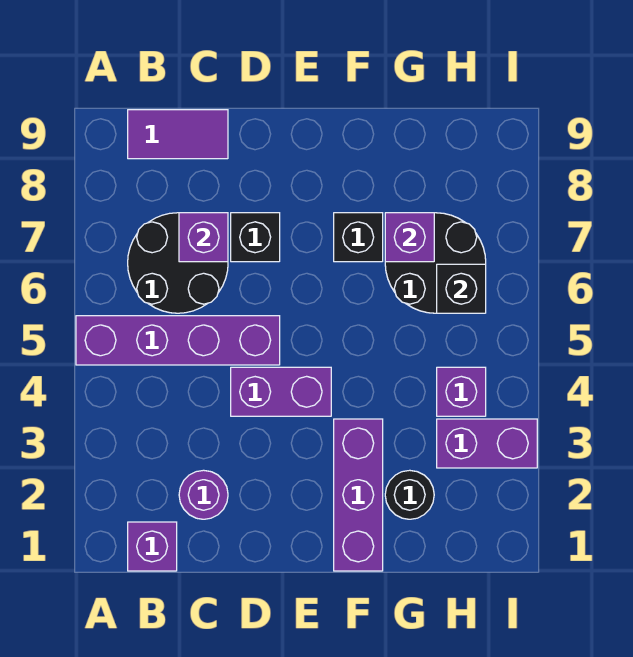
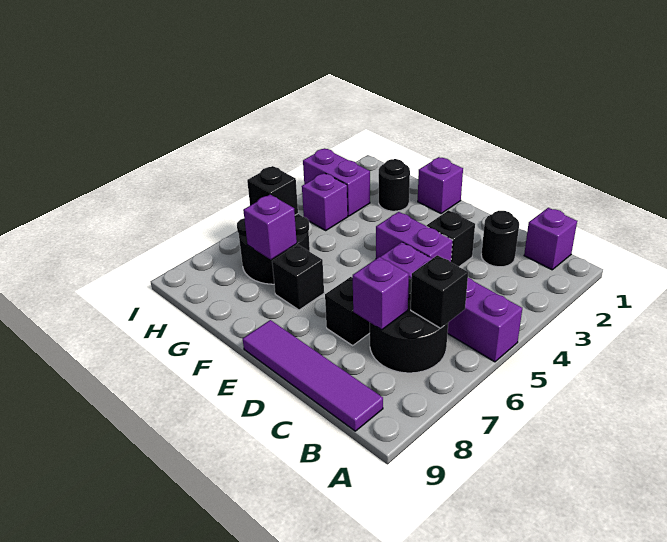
none -> black brick B6 level 2
purple tile B9:C9 level 1 -> purple tile B9:E9 level 1
purple round brick C2 level 1 -> black round brick C2 level 1
none -> black brick D3 level 1
purple brick F1:F3 level 1 -> purple brick F1 level 1

